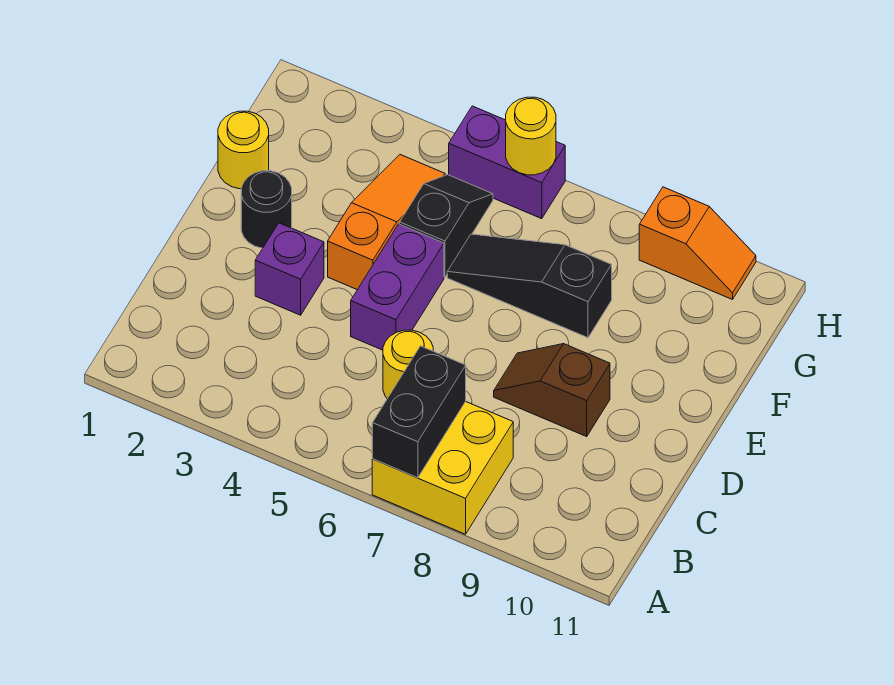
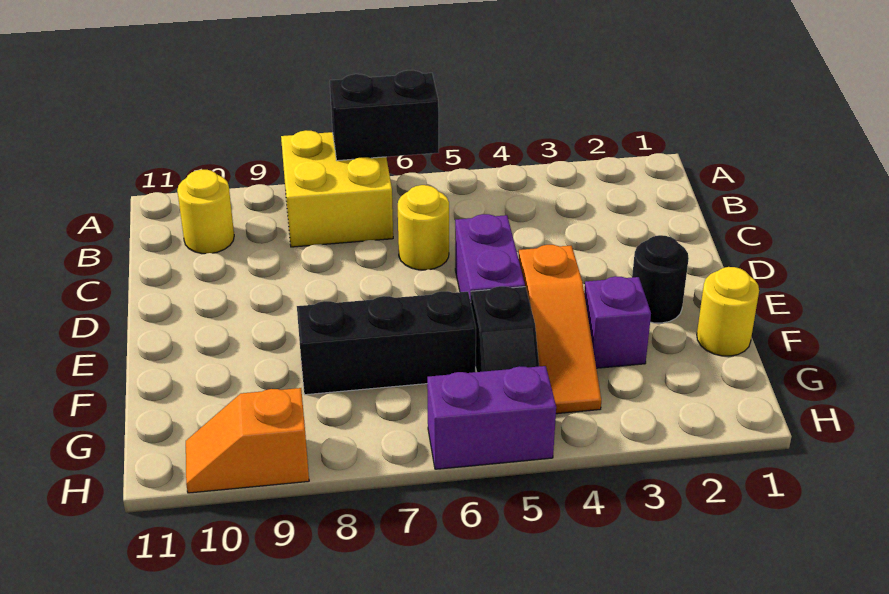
black brick A7:B7 level 2 -> black brick A6:A7 level 2
purple brick D3 level 1 -> purple brick F3 level 1
brown slope D8:D9 level 1 top 9 -> none
black slope F6:F8 level 1 top 8 -> black brick F6:F8 level 1
yellow round brick H6 level 2 -> yellow round brick B10 level 1

